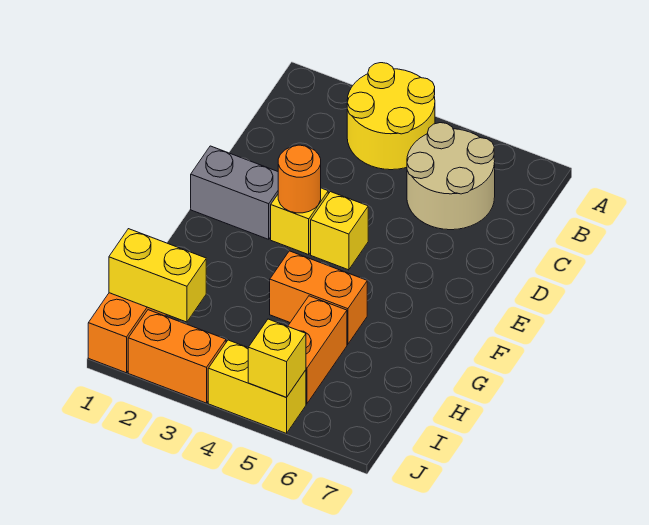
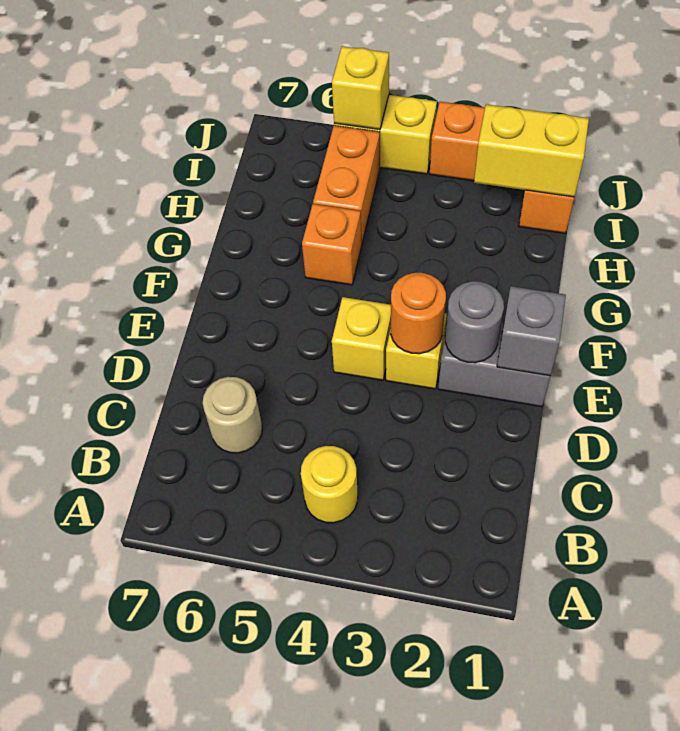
yellow round brick A3:B4 level 1 -> yellow round brick B4 level 1
tan round brick B5:C6 level 1 -> tan round brick C6 level 1
none -> grey brick E1 level 2
none -> grey round brick E2 level 2
orange brick G4:G5 level 1 -> orange brick G5 level 1

